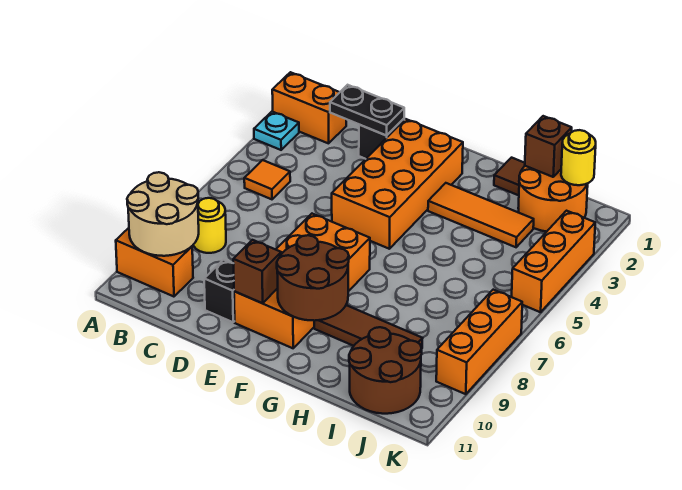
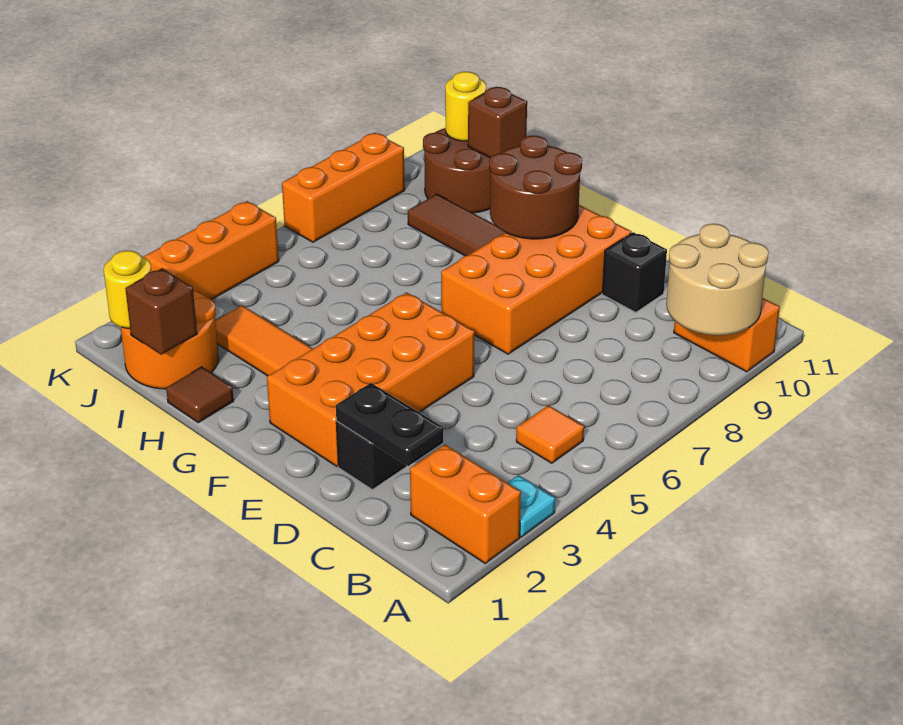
yellow round brick B8 level 1 -> yellow round brick J11 level 2
brown brick E10 level 2 -> brown brick I11 level 2

